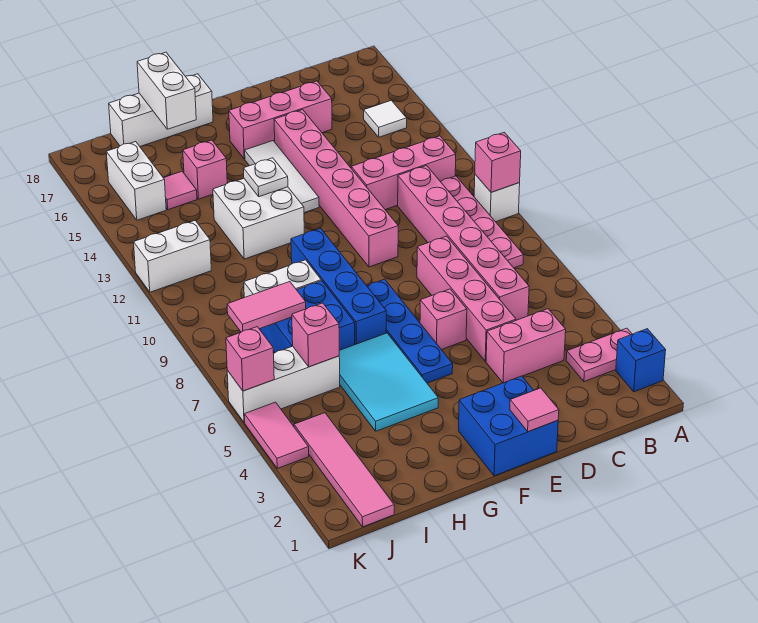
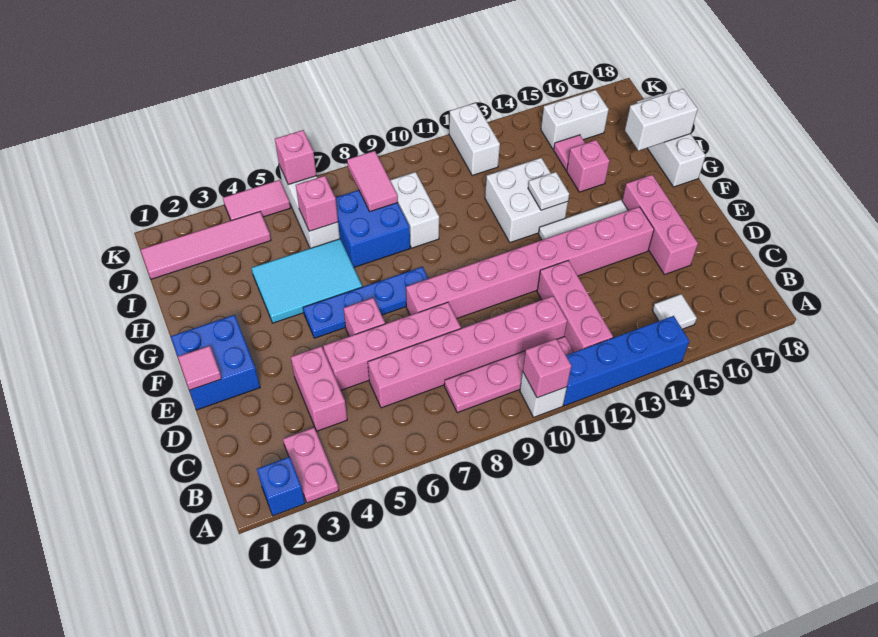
pink brick E10:E15 level 1 -> pink brick E8:E15 level 1
blue brick G7:G10 level 1 -> blue brick A11:A14 level 1

